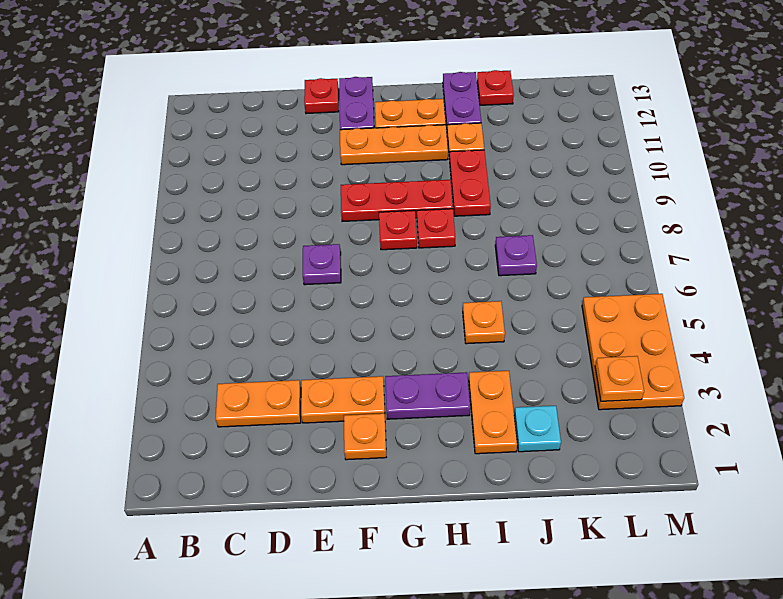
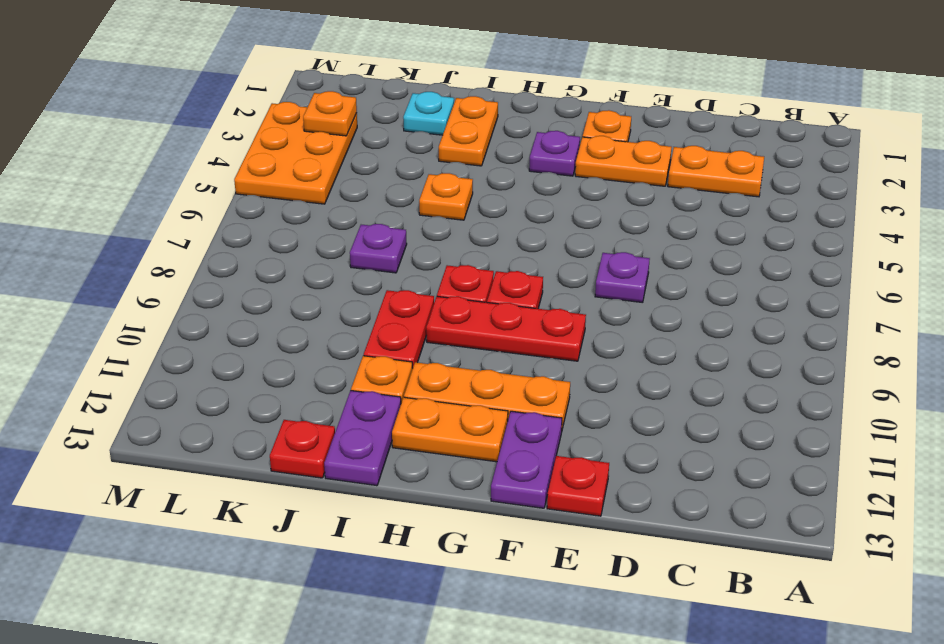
purple plate G3:H3 level 1 -> purple plate G3 level 1

